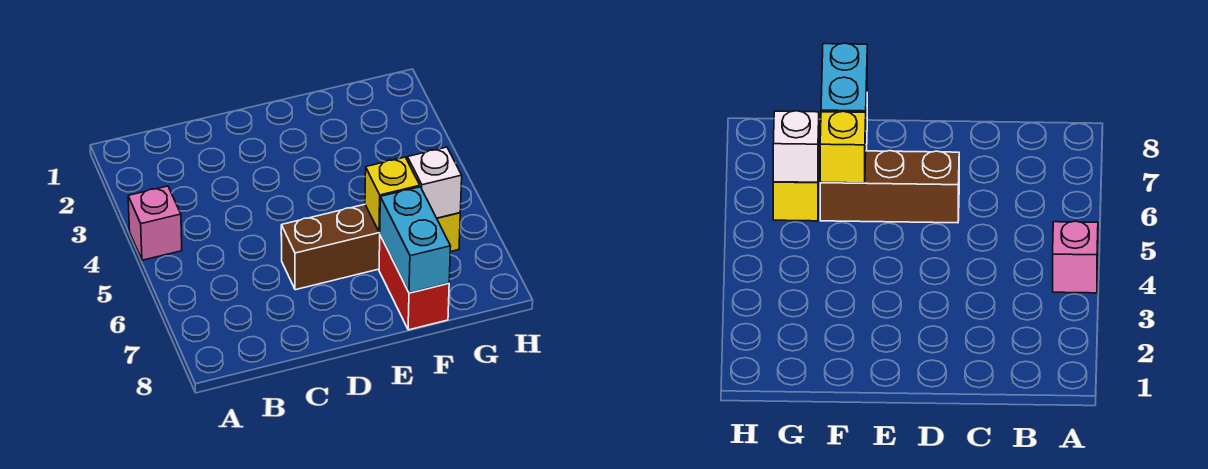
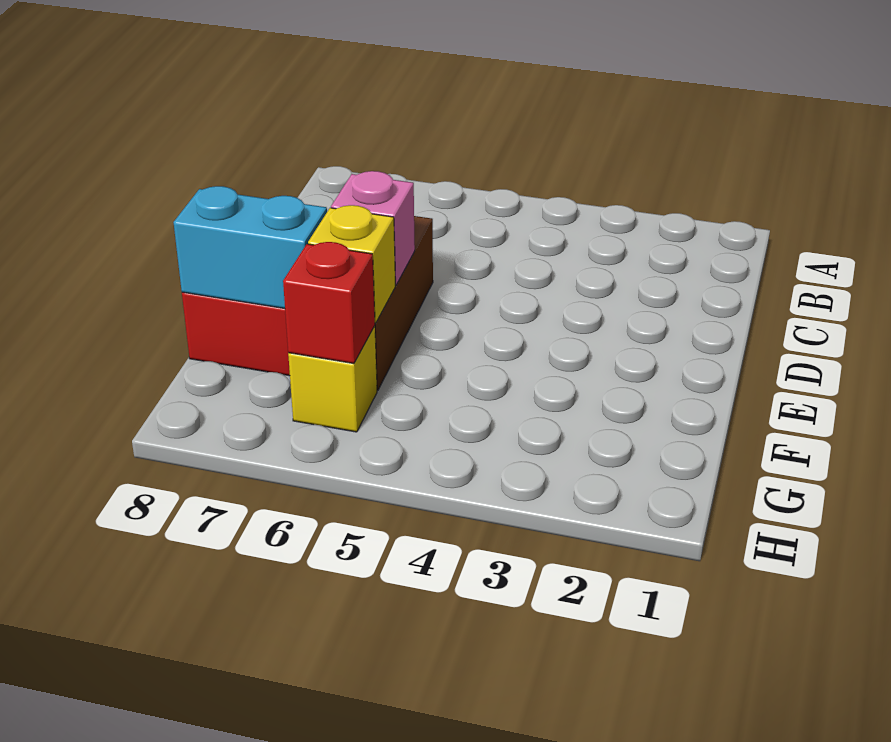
pink brick A4 level 1 -> pink brick E6 level 2
white brick G6 level 2 -> red brick G6 level 2

